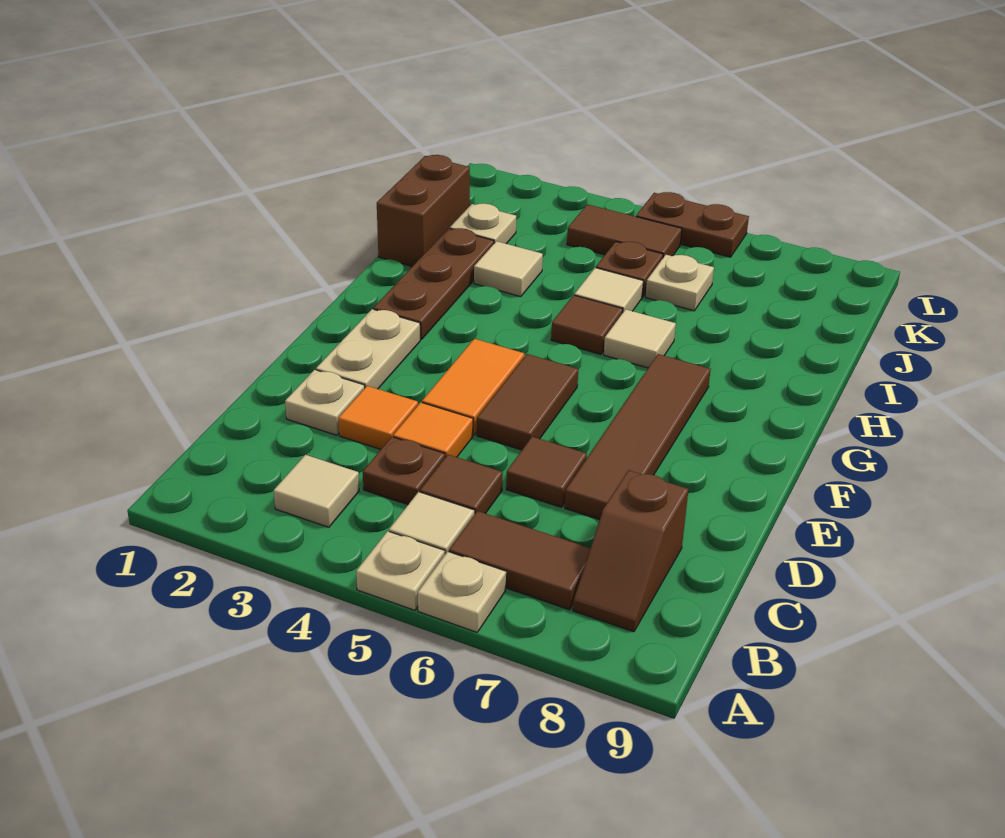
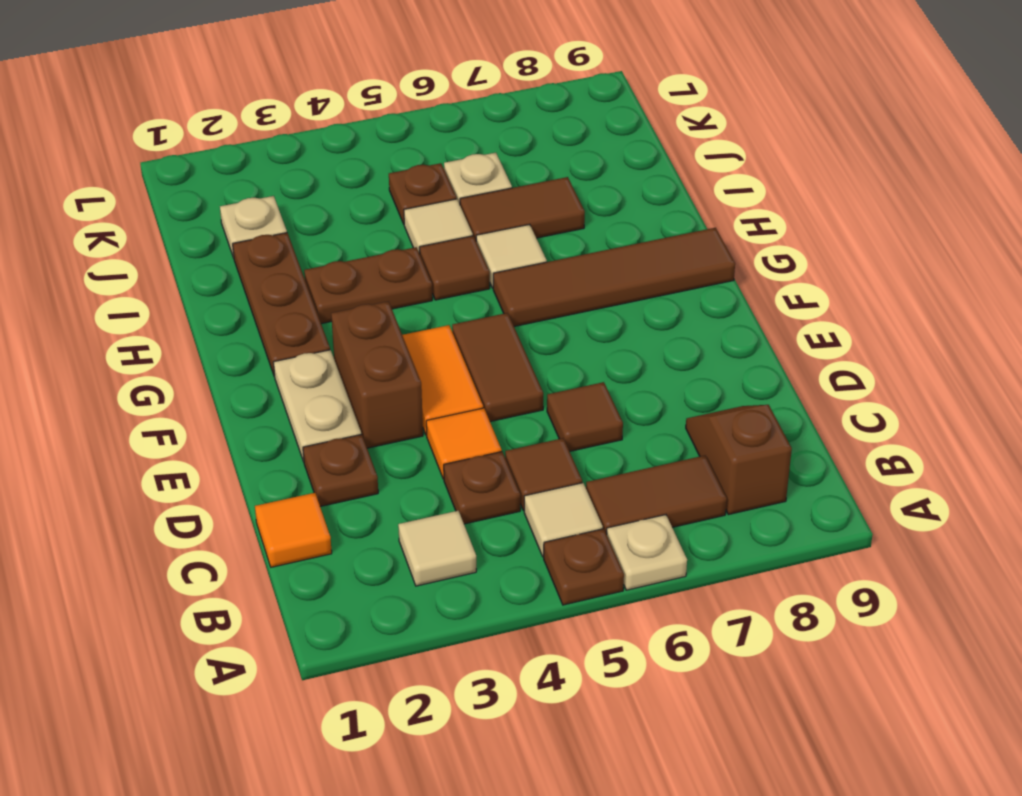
tan plate A5 level 1 -> brown plate A5 level 1
brown slope B8:C8 level 1 top C -> brown slope B8:C8 level 1 top B
tan plate D2 level 1 -> brown plate D2 level 1
orange tile D3 level 1 -> orange tile C1 level 1
brown tile D7:G7 level 1 -> brown tile G6:G9 level 1
brown brick I1:J1 level 1 -> brown brick E3:F3 level 1
tan tile I3 level 1 -> none
brown tile K4:K5 level 1 -> brown tile I6:I7 level 1
brown plate L5:L6 level 1 -> brown plate H3:H4 level 1

